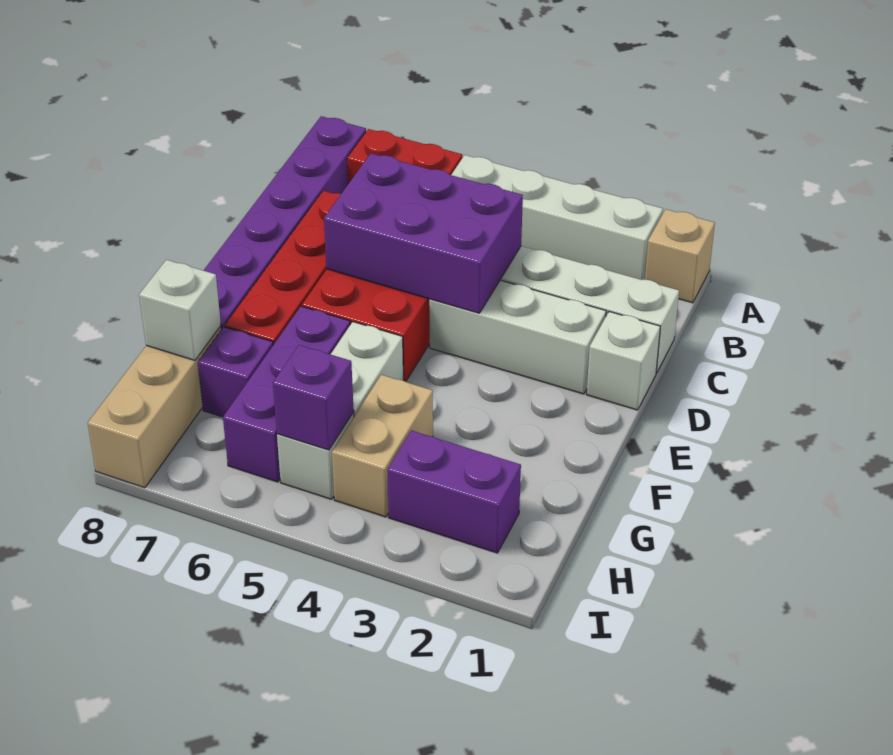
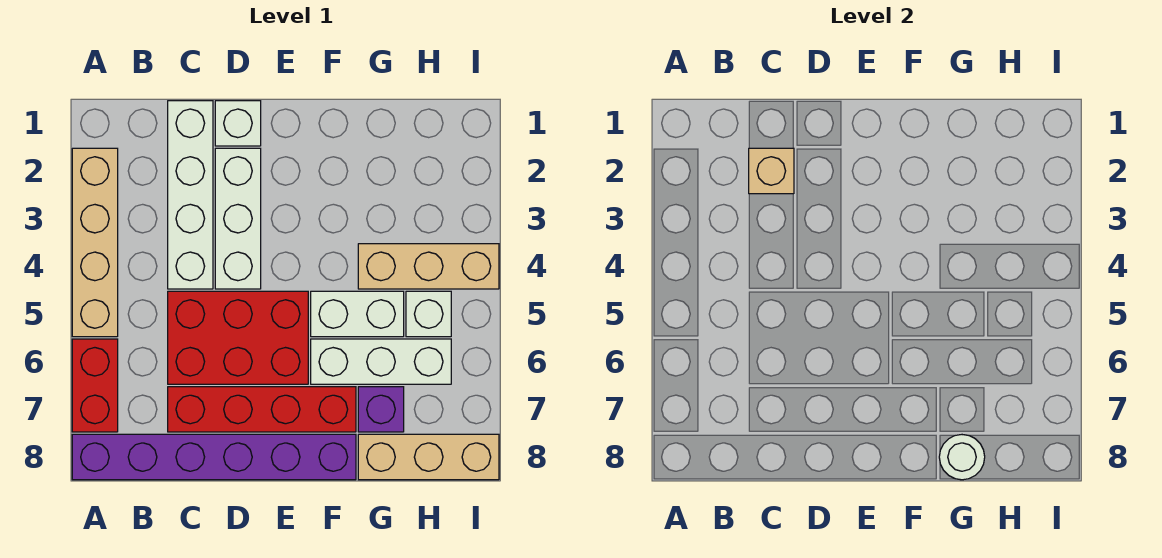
tan brick A1 level 1 -> tan brick C2 level 2
white brick A2:A5 level 1 -> tan brick A2:A5 level 1
purple brick C4:D6 level 2 -> none
purple brick F6:H6 level 1 -> white brick F6:H6 level 1
tan brick G4:H4 level 1 -> tan brick G4:I4 level 1
white brick G8 level 2 -> white round brick G8 level 2
purple brick H2:H3 level 1 -> none
purple brick H5 level 2 -> none

